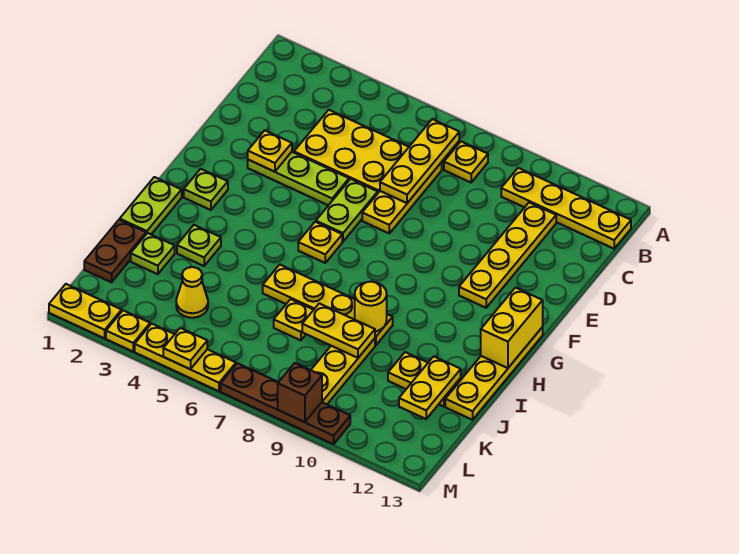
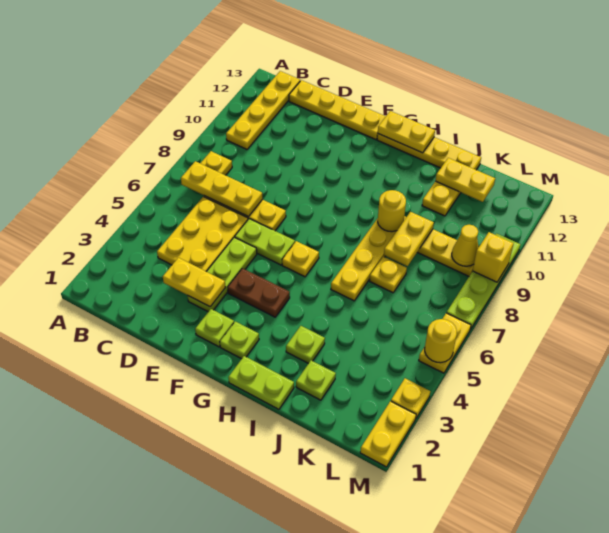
yellow plate C11:F11 level 1 -> yellow plate C13:F13 level 1
yellow plate E3 level 2 -> yellow plate D3:E3 level 2
none -> lime plate F2 level 1
yellow brick G13:H13 level 2 -> yellow plate G13:H13 level 2
brown plate J1:K1 level 1 -> brown plate F4:G4 level 1
yellow cone K4 level 1 -> yellow cone L9 level 2
yellow plate M4:M6 level 1 -> yellow plate M5:M6 level 1
yellow plate M5 level 2 -> yellow round brick M5 level 2
brown plate M7:M10 level 1 -> lime plate M7:M10 level 1
brown brick M9 level 2 -> yellow brick M9 level 2

